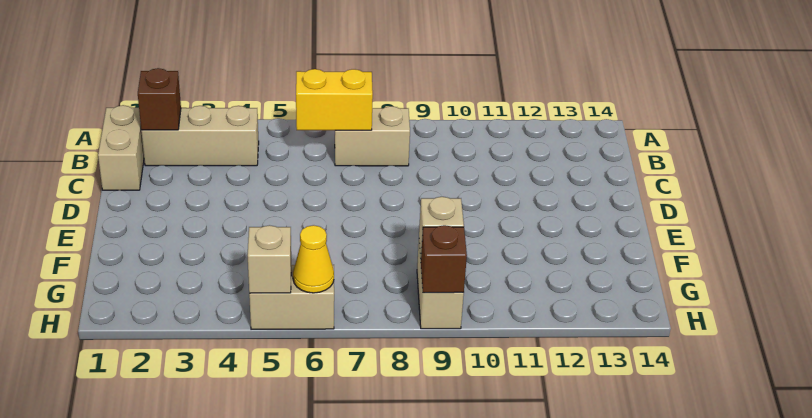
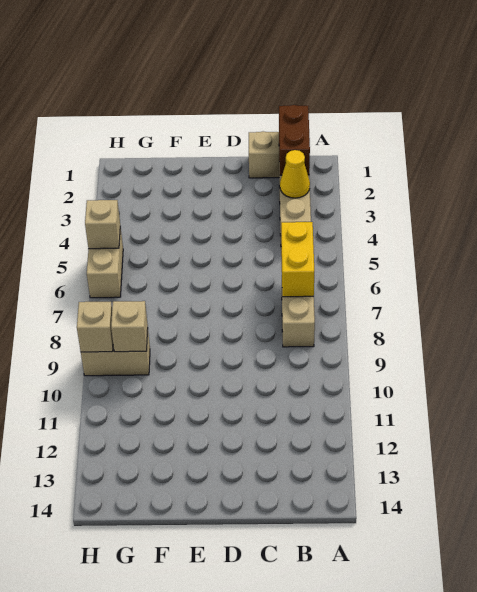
brown brick B2 level 2 -> brown brick B1:B2 level 2
yellow cone H6 level 2 -> yellow cone B3 level 2
brown brick H9 level 2 -> tan brick H9 level 2

